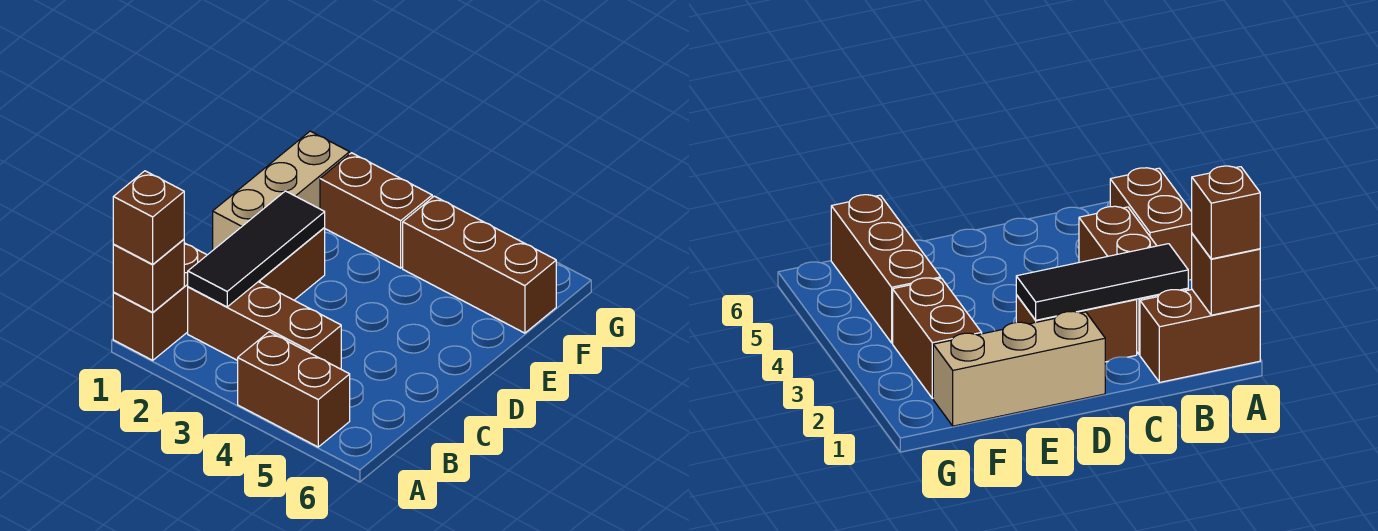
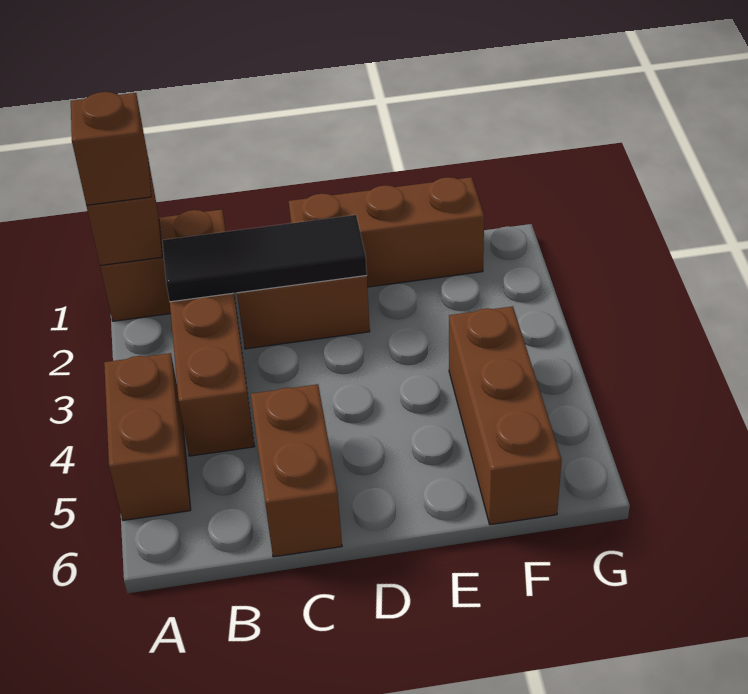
tan brick D1:F1 level 1 -> brown brick D1:F1 level 1
brown brick F2:F3 level 1 -> brown brick C5:C6 level 1

